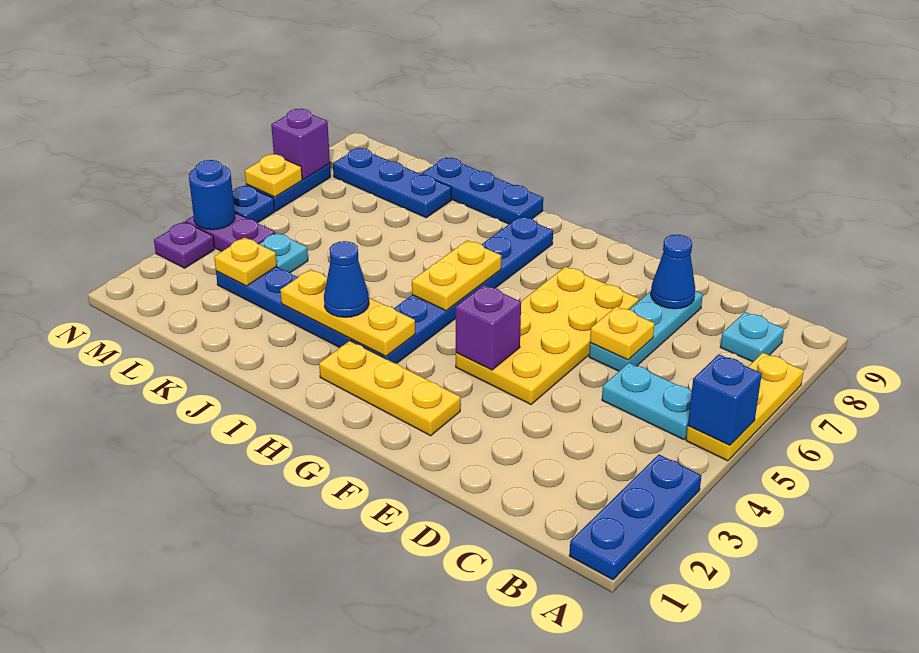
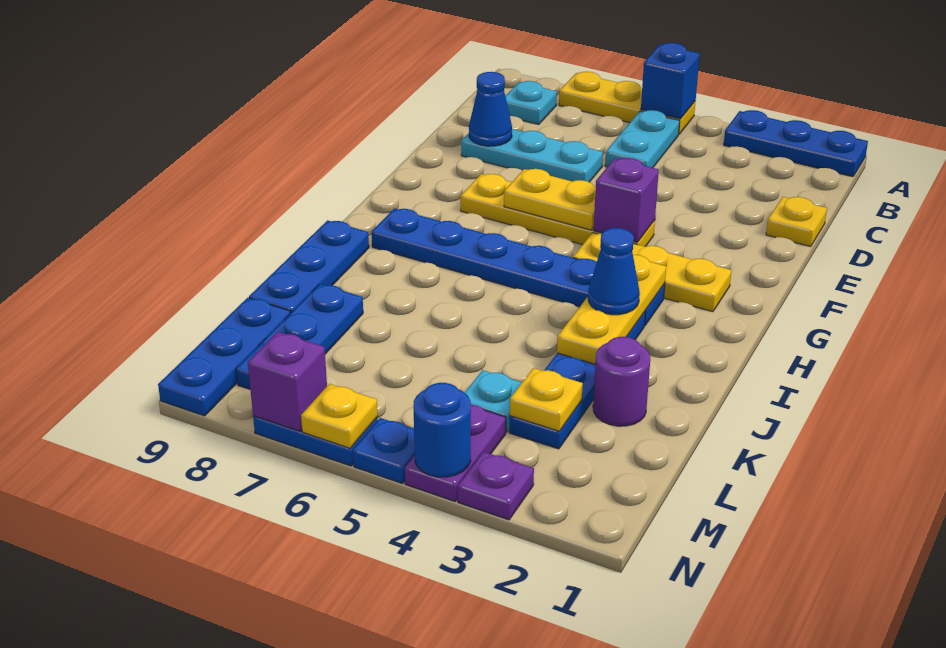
yellow plate D6 level 2 -> yellow plate D1 level 1
yellow plate E4:F7 level 1 -> yellow plate F4:F7 level 1
yellow plate F2:H2 level 1 -> yellow plate G2:G4 level 1
yellow plate H5:H6 level 2 -> yellow plate F5:F6 level 2
none -> purple round brick K2 level 1
none -> blue plate L9:N9 level 1

